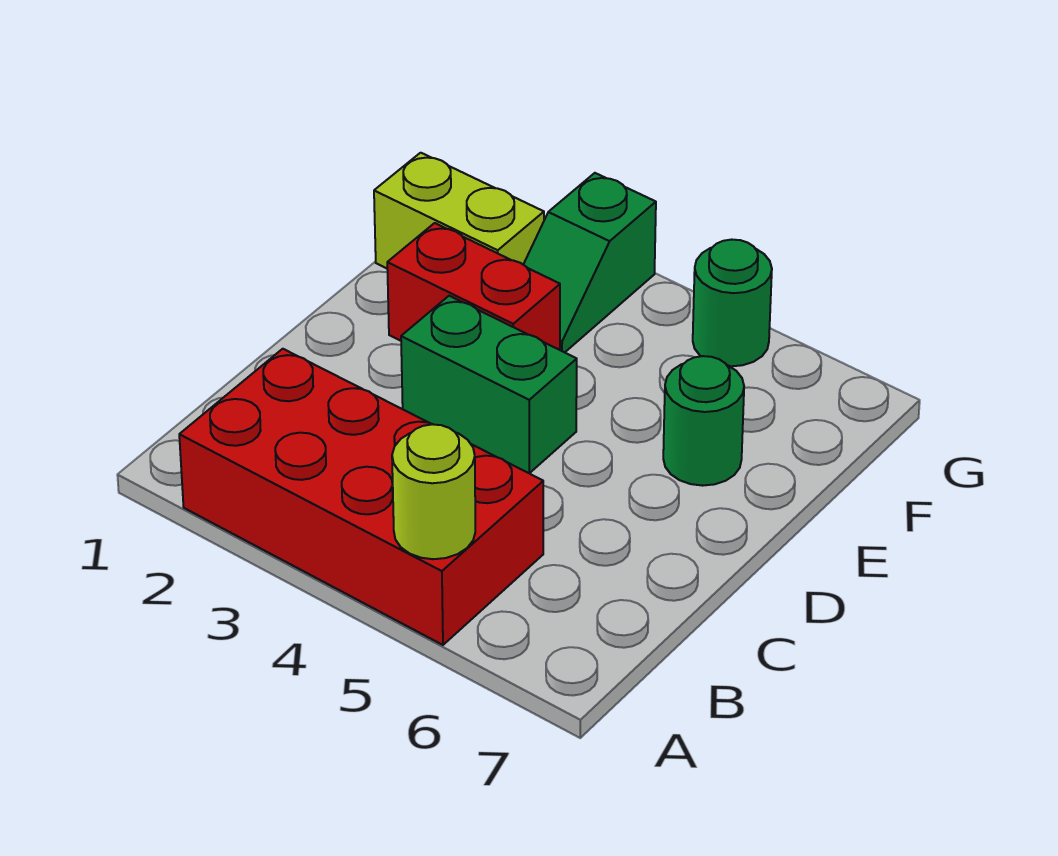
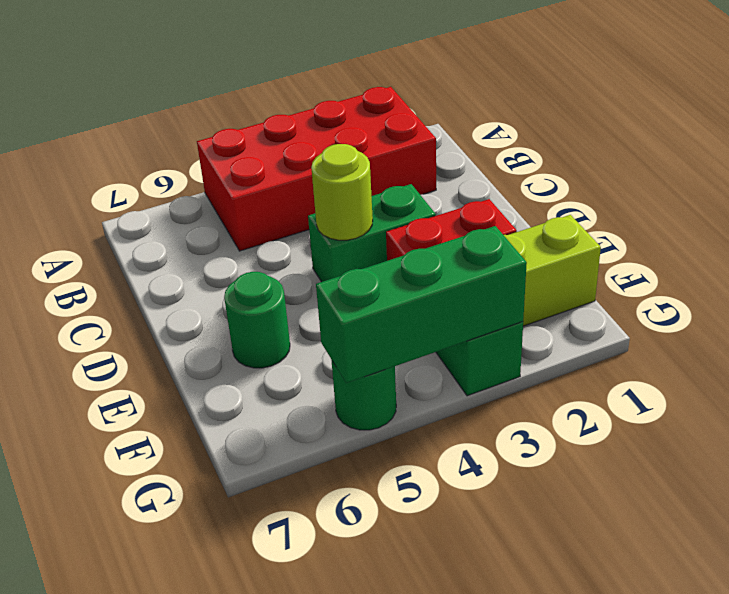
lime round brick A5 level 2 -> lime round brick D4 level 2
none -> green brick G3:G5 level 2

